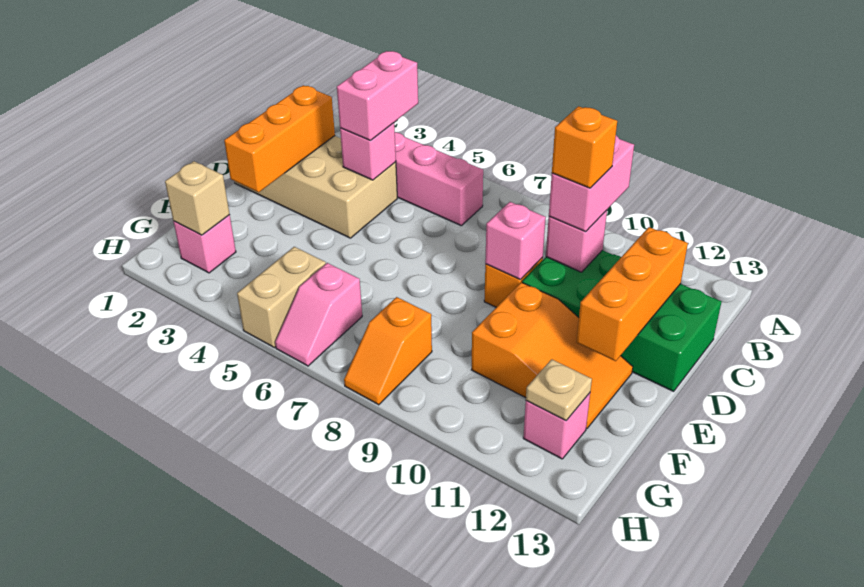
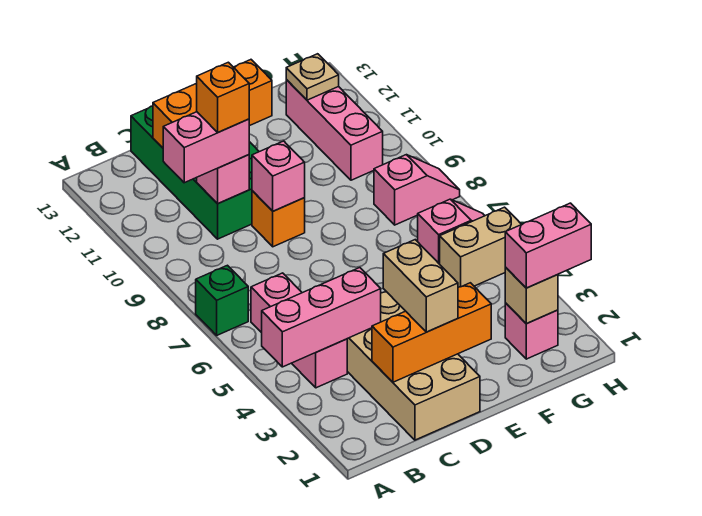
none -> green brick A7 level 1
pink brick B4:C4 level 3 -> pink brick G2:H2 level 3
pink brick C4 level 2 -> pink brick A4:C4 level 2
none -> tan brick D2:D3 level 3
orange slope E10:F12 level 1 top 10 -> none
orange slope G8:H8 level 1 top G -> pink slope G8:H8 level 1 top G
pink brick G12 level 1 -> pink brick G10:G12 level 1

